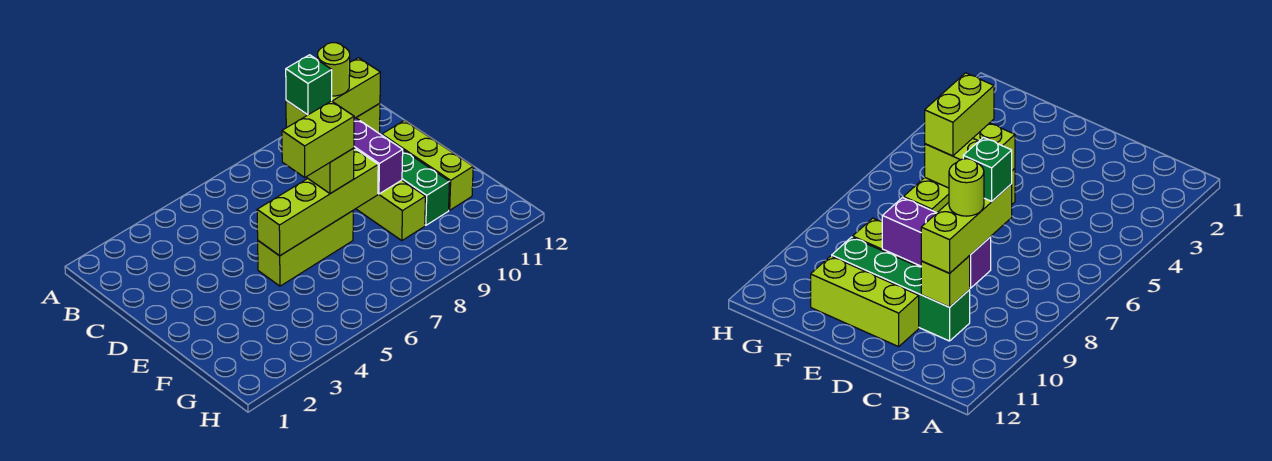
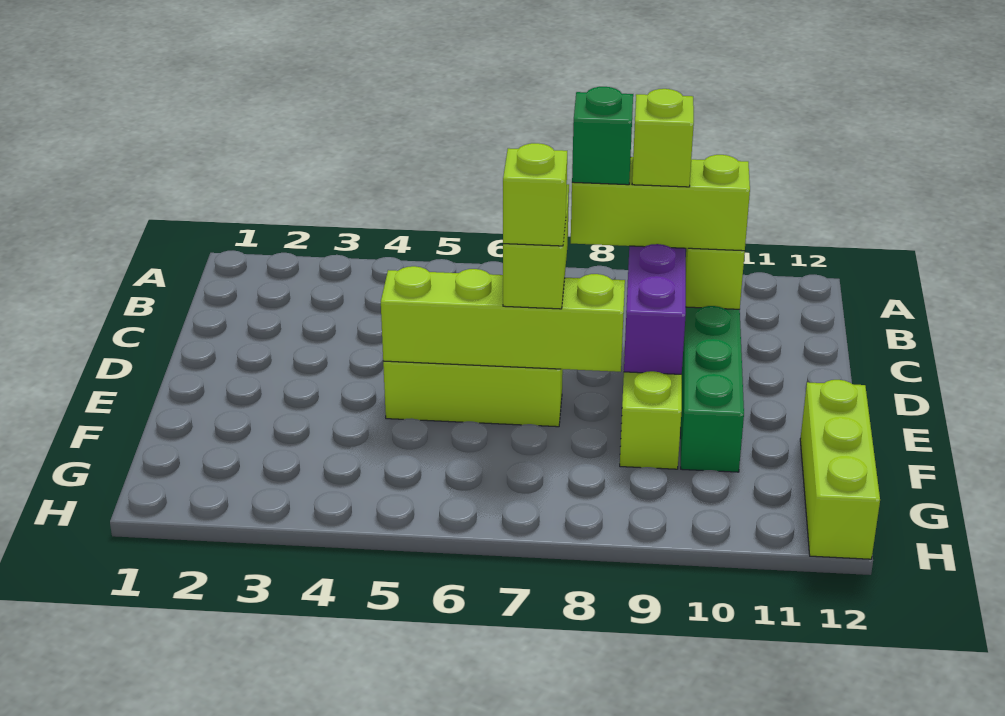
lime round brick C9 level 4 -> lime brick C9 level 4
lime brick D11:F11 level 1 -> lime brick F12:H12 level 1
lime brick E6:E7 level 4 -> lime brick E7 level 4

